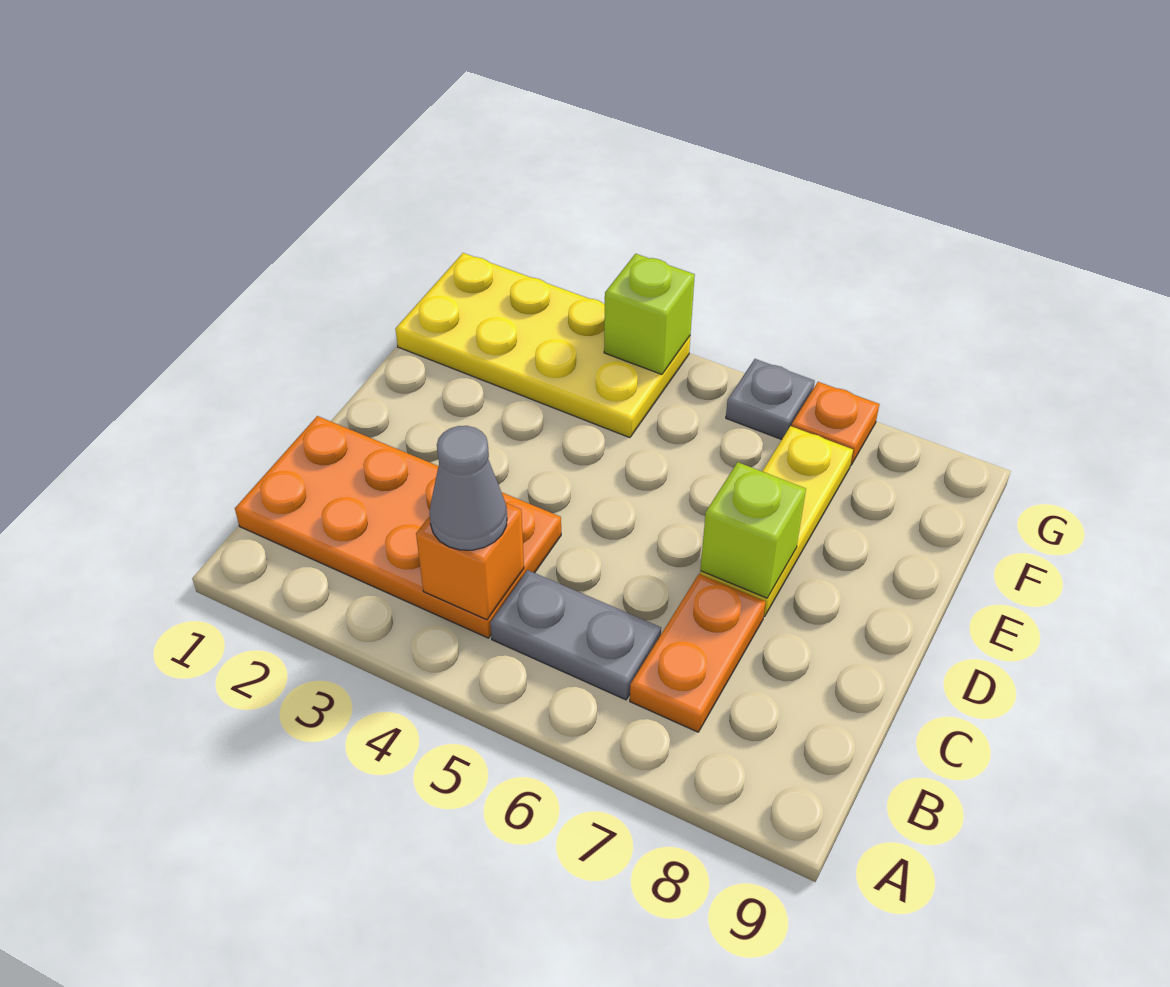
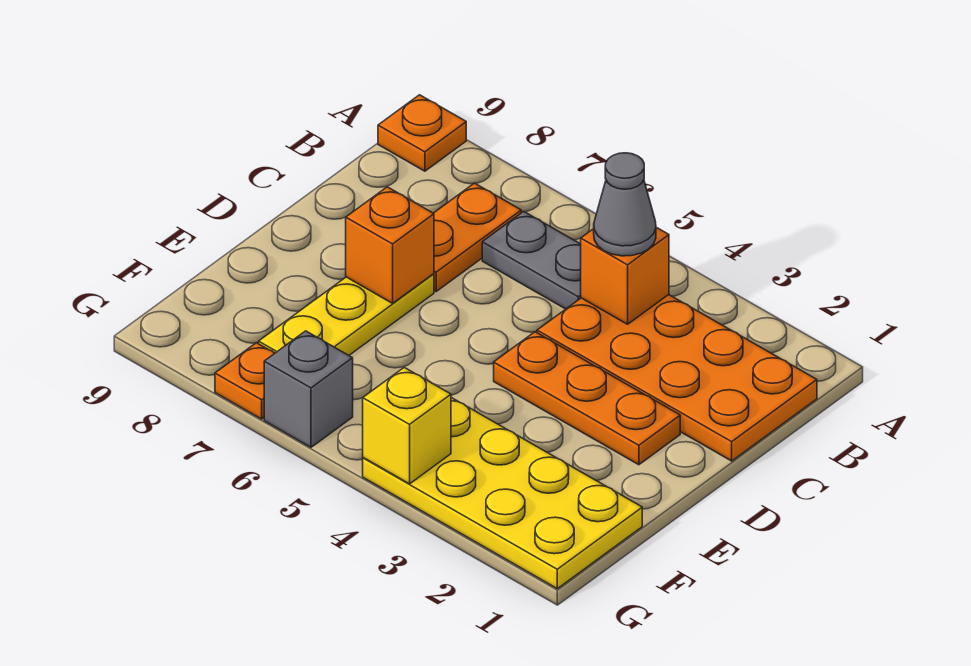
none -> orange plate A9 level 1
none -> orange plate D2:D4 level 1
lime brick D7 level 2 -> orange brick D7 level 2
lime brick G4 level 2 -> yellow brick G4 level 2
grey plate G6 level 1 -> grey brick G6 level 1

